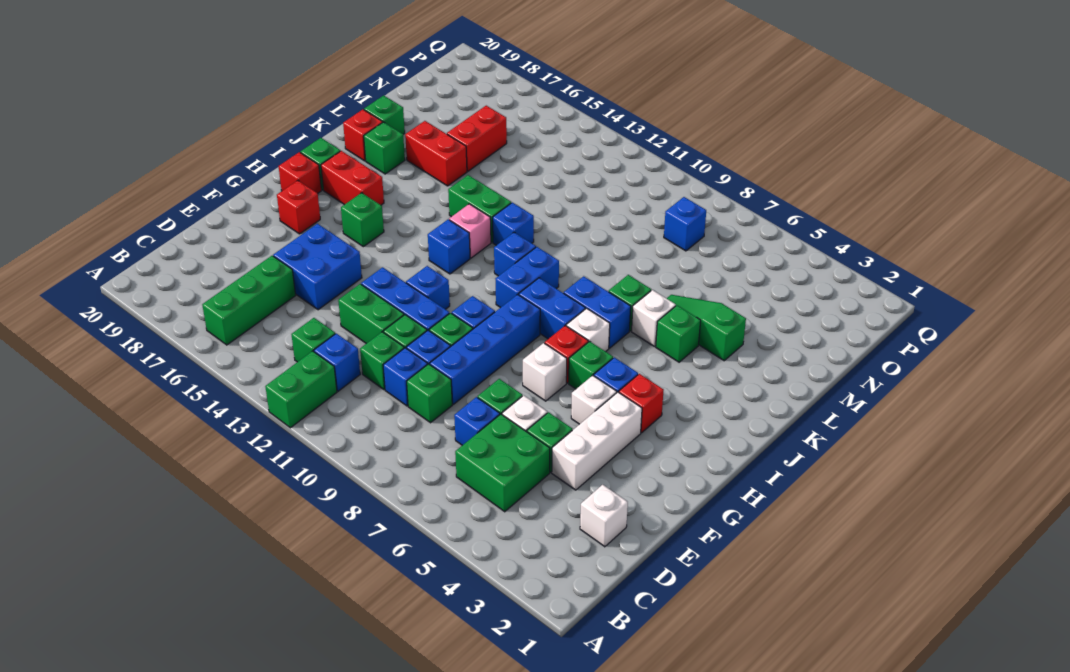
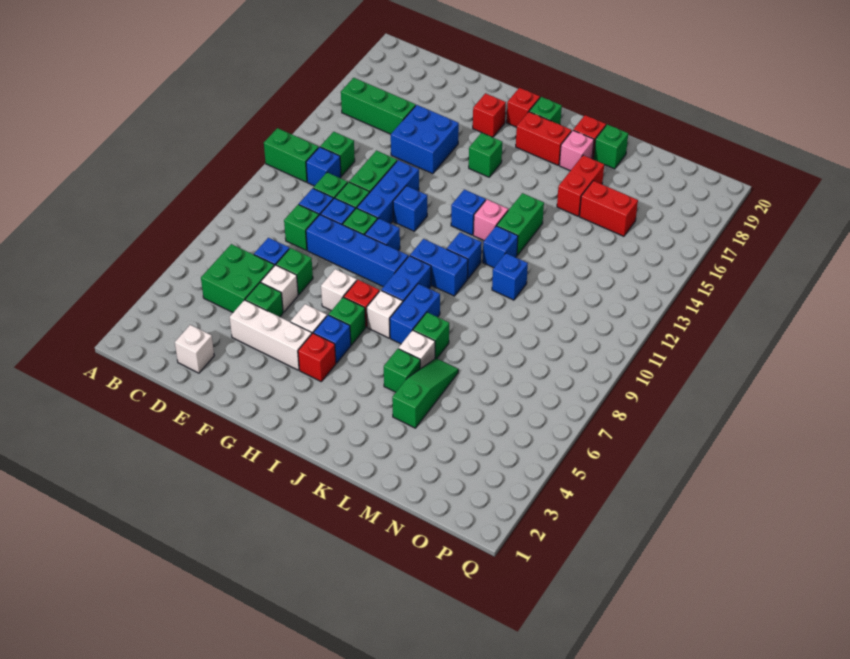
red brick I17:I18 level 1 -> red brick I18:J18 level 1
green brick K18 level 1 -> pink brick K18 level 1
blue brick O8 level 1 -> blue brick L11 level 1

